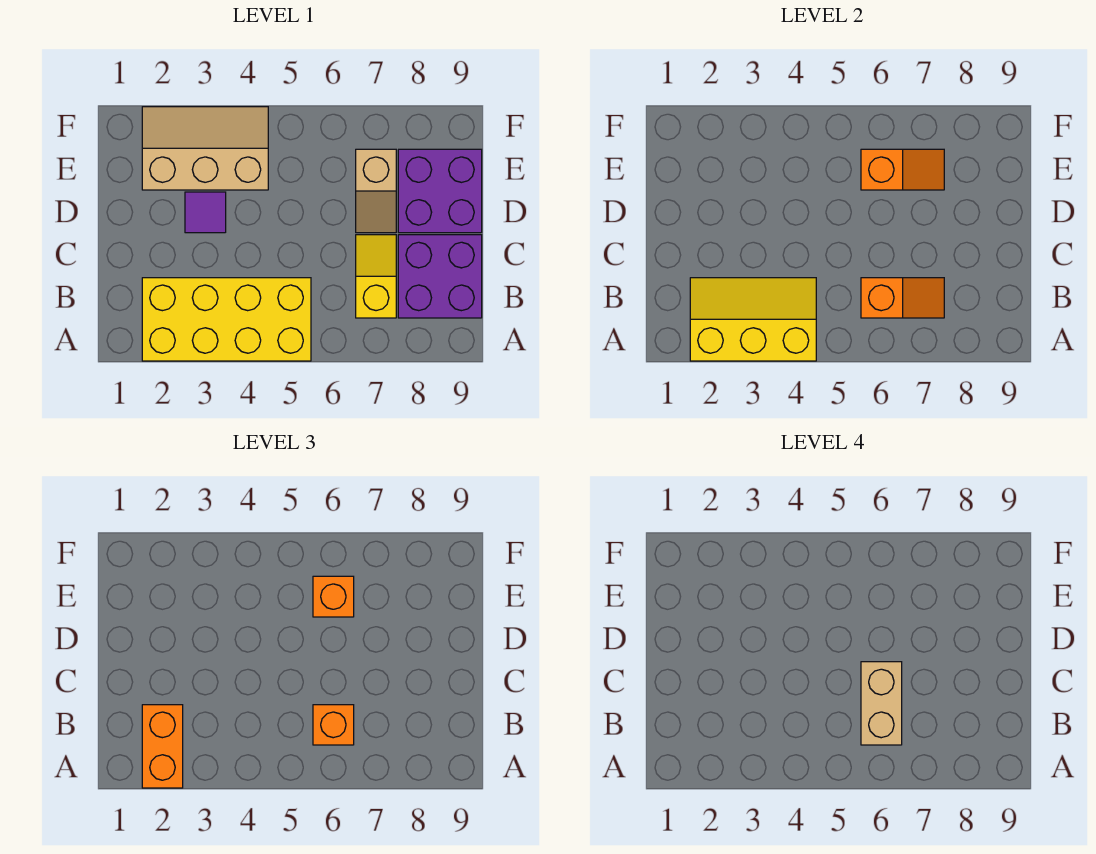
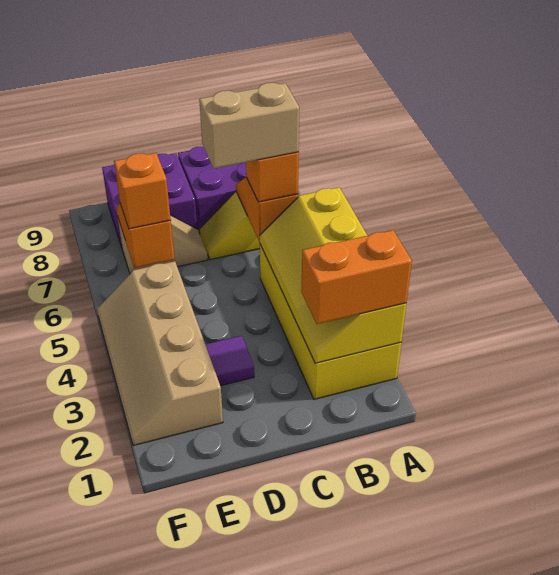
yellow slope A2:B4 level 2 top A -> yellow slope A2:B5 level 2 top A
tan slope E2:F4 level 1 top E -> tan slope E2:F5 level 1 top E

